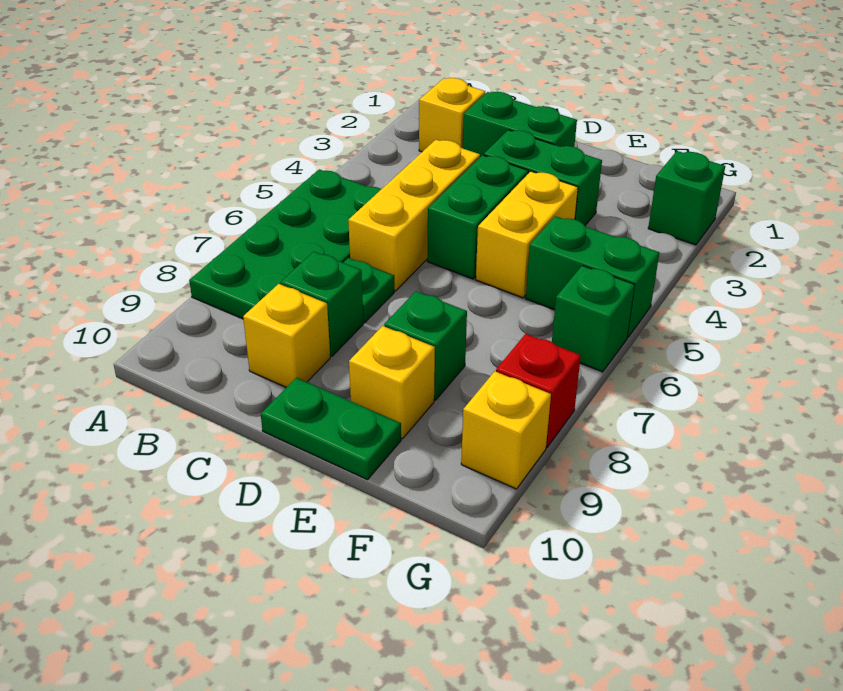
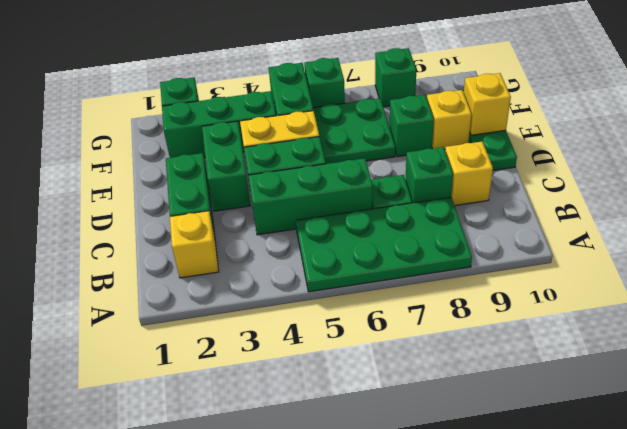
yellow brick C4:C6 level 1 -> green brick C4:C6 level 1
none -> green plate E6:F7 level 1
none -> green brick F2:F4 level 1
red brick G8 level 1 -> green brick G8 level 1
yellow brick G9 level 1 -> yellow brick E10 level 2

